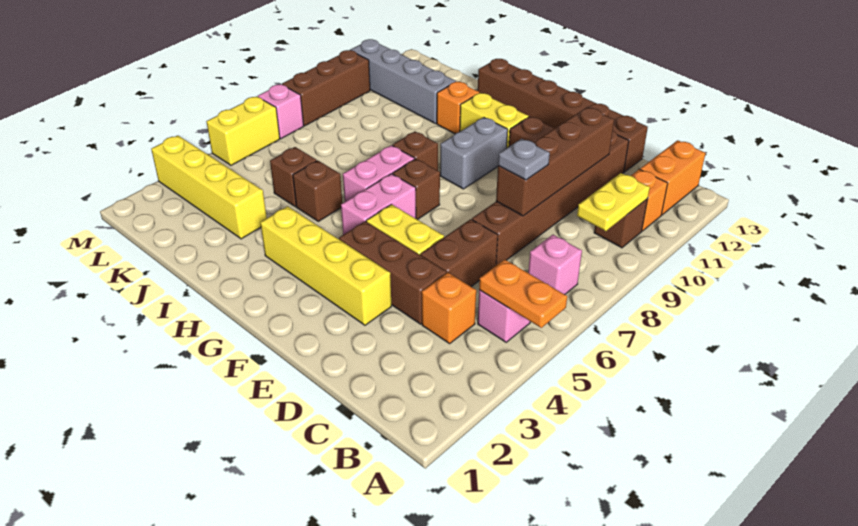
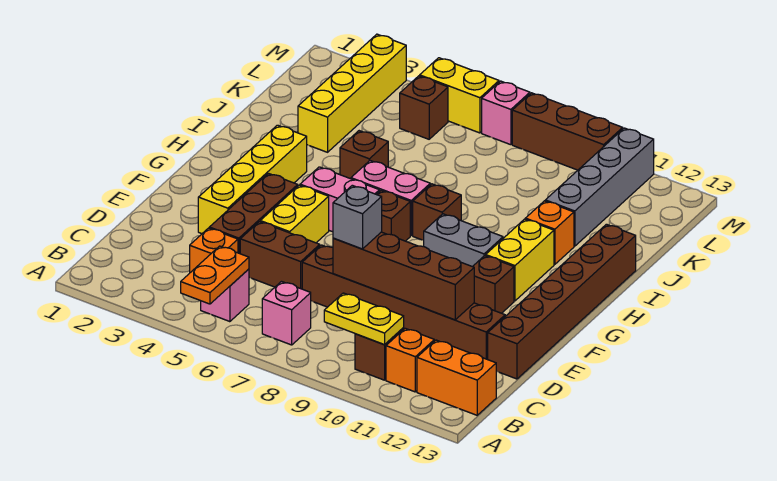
grey plate D8 level 3 -> grey brick D8 level 3
brown brick J5 level 1 -> brown brick L5 level 1

